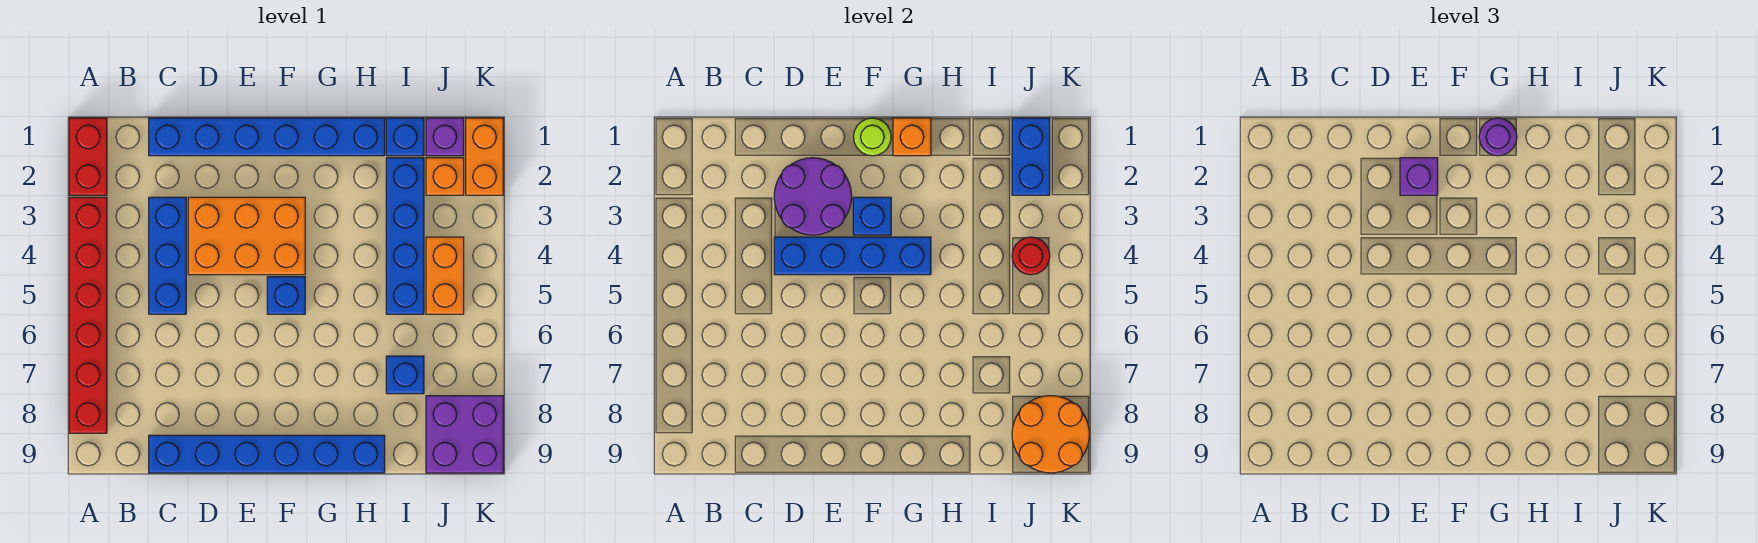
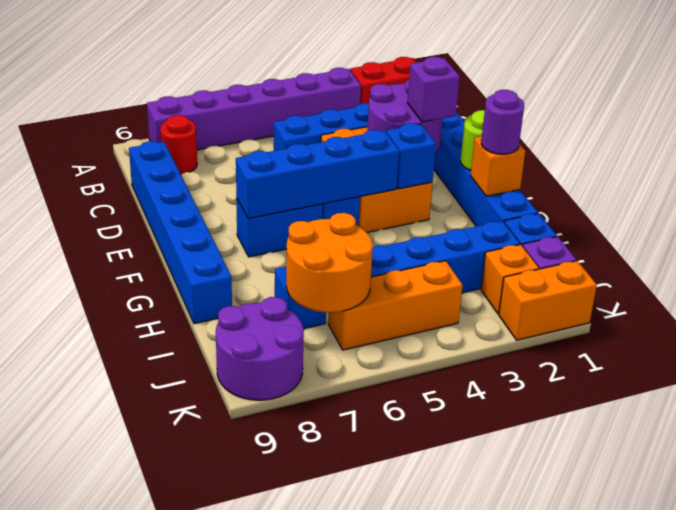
red brick A3:A8 level 1 -> purple brick A3:A8 level 1
blue brick D4:G4 level 2 -> blue brick F4:F7 level 2
blue brick J1:J2 level 2 -> blue brick F6:F7 level 1
orange brick J4:J5 level 1 -> orange brick J4:J6 level 1
red round brick J4 level 2 -> red round brick B8 level 1
purple brick J8:K9 level 1 -> purple round brick J8:K9 level 1
orange round brick J8:K9 level 2 -> orange round brick I6:J7 level 2

